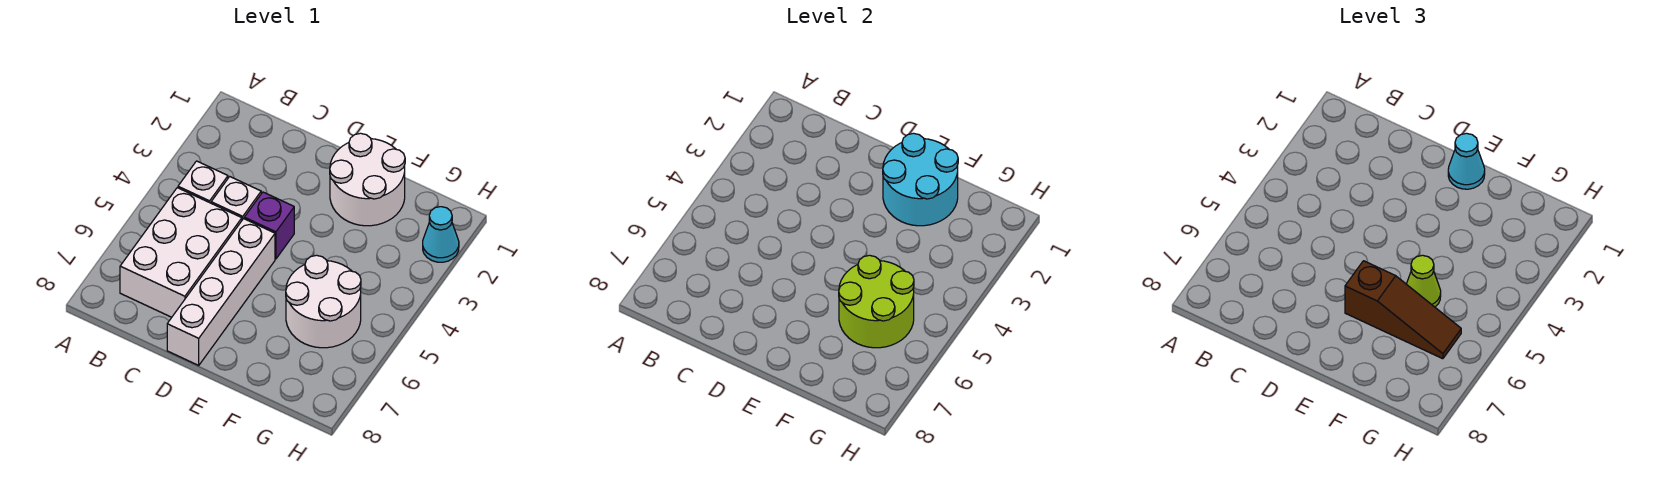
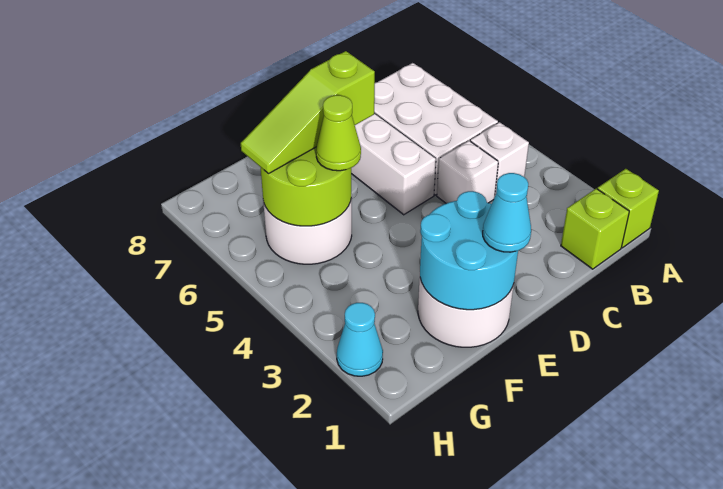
none -> lime brick A1 level 1
none -> lime brick B1 level 1
purple brick D4 level 1 -> none
brown slope E6:G6 level 3 top E -> lime slope E6:G6 level 3 top E

